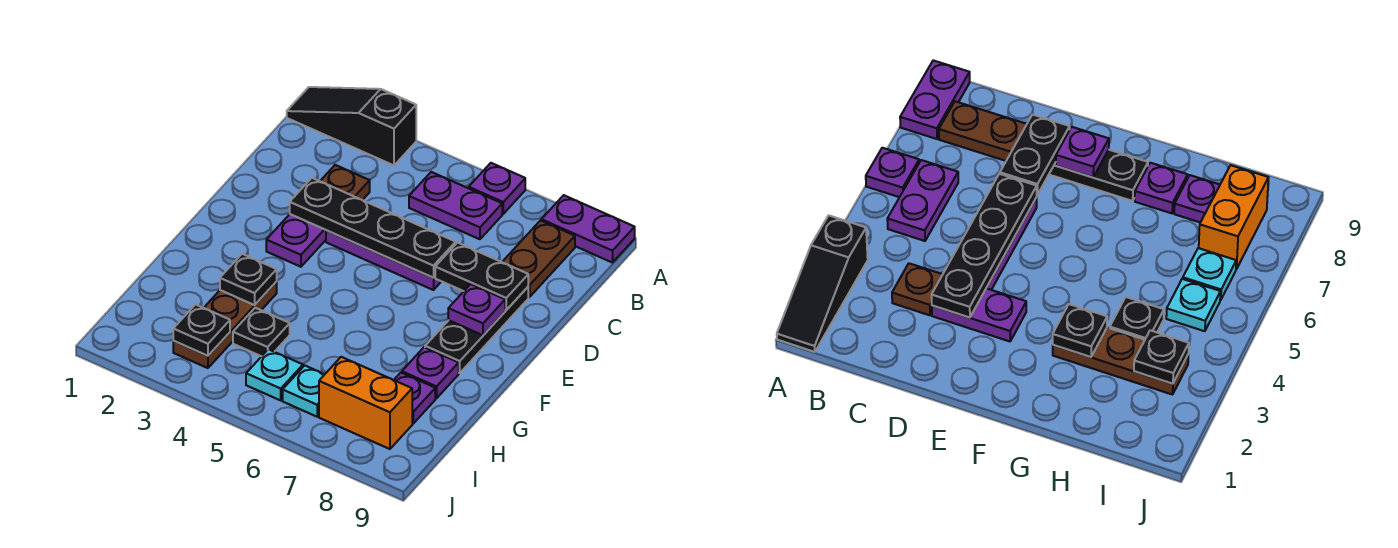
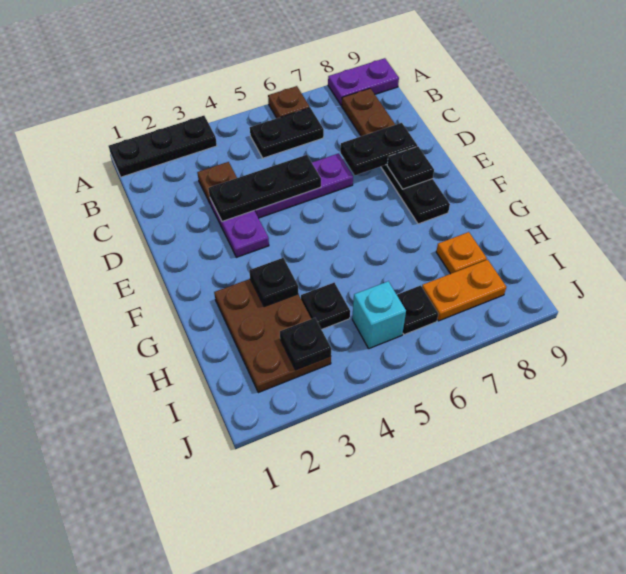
black slope A1:A3 level 1 top 3 -> black plate A1:A3 level 1
purple plate A6 level 1 -> brown plate A6 level 1
purple plate B5:B6 level 1 -> black plate B5:B6 level 1
black plate D3:D6 level 2 -> black plate D3:D5 level 2
purple plate E8 level 2 -> black plate E8 level 2
brown plate G3:I3 level 1 -> brown plate G2:I3 level 1
purple plate G8 level 1 -> none
purple plate H8 level 1 -> orange plate H8 level 1
cyan plate I5 level 1 -> cyan brick I5 level 1
cyan plate I6 level 1 -> black plate I6 level 1
orange brick I7:I8 level 1 -> orange plate I7:I8 level 1

